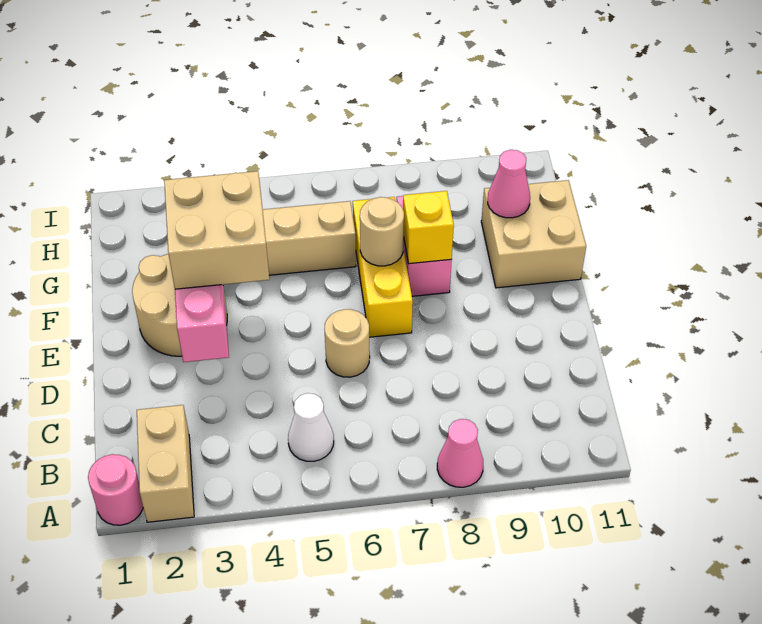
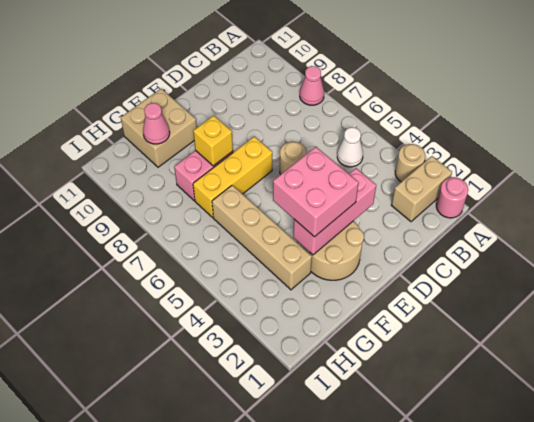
tan brick E3:F4 level 3 -> pink brick E3:F4 level 3
tan round brick F7 level 2 -> tan round brick A3 level 1

